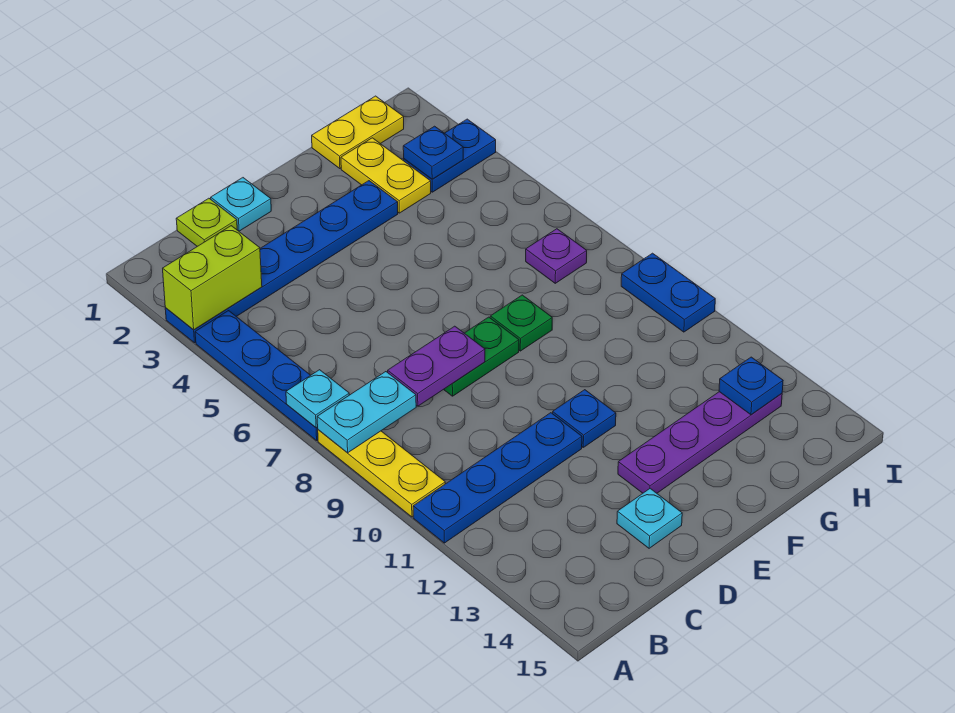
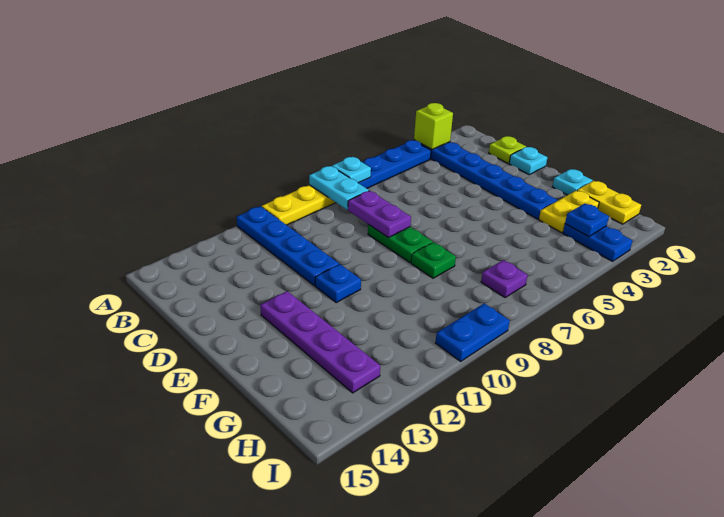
lime brick A3:B3 level 2 -> lime brick A3 level 2
cyan plate D14 level 1 -> cyan plate F1 level 1
blue plate H13 level 2 -> none

